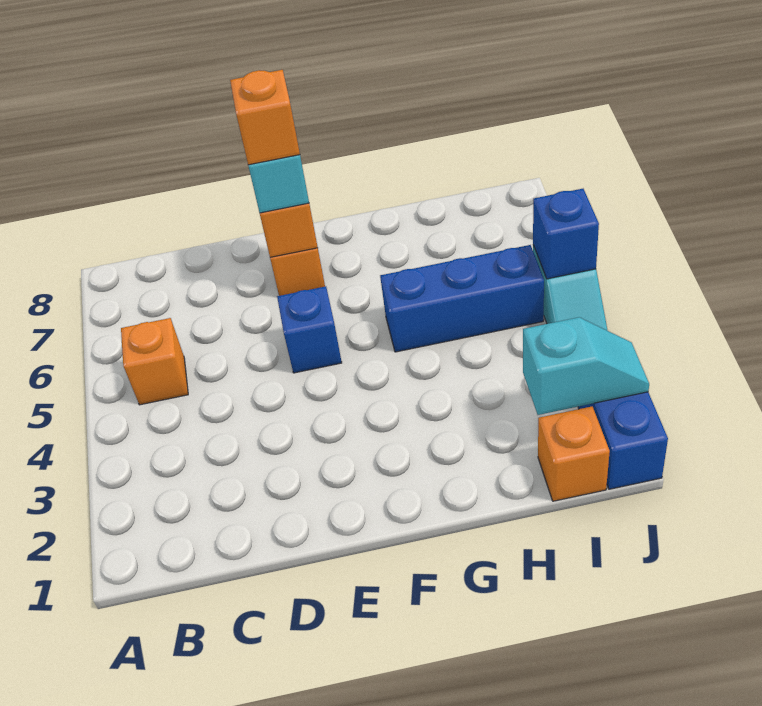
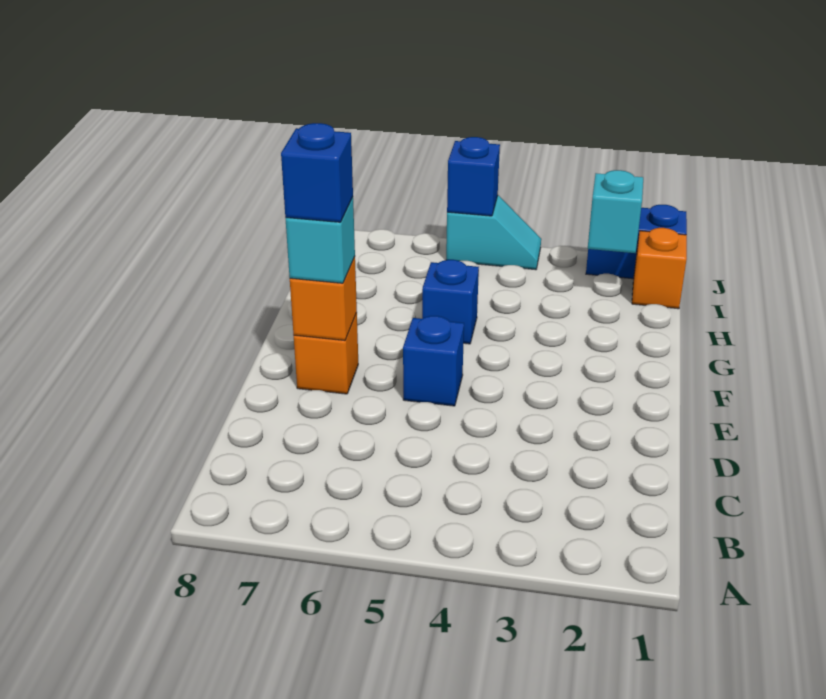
orange brick B5 level 1 -> none
orange brick E7 level 4 -> blue brick E7 level 4
blue brick G5:I5 level 1 -> blue brick G5 level 1

